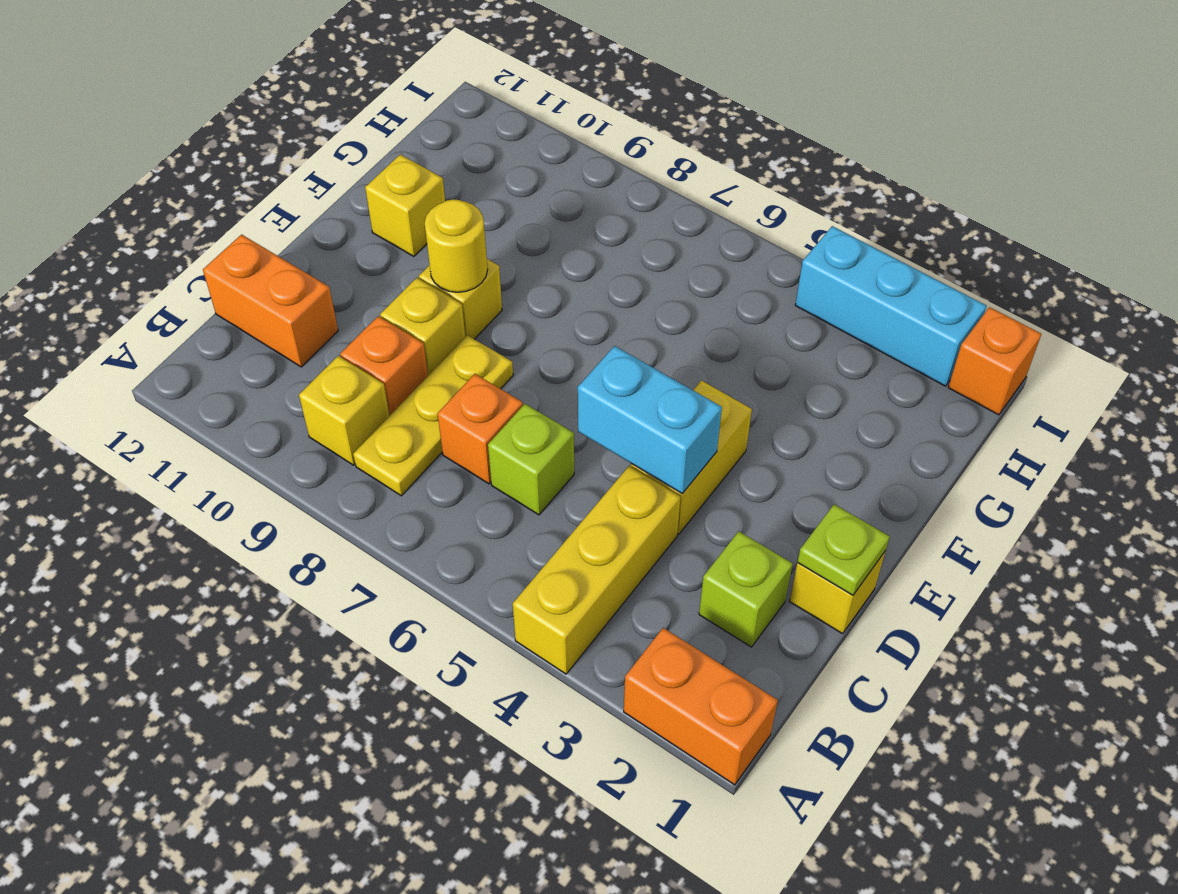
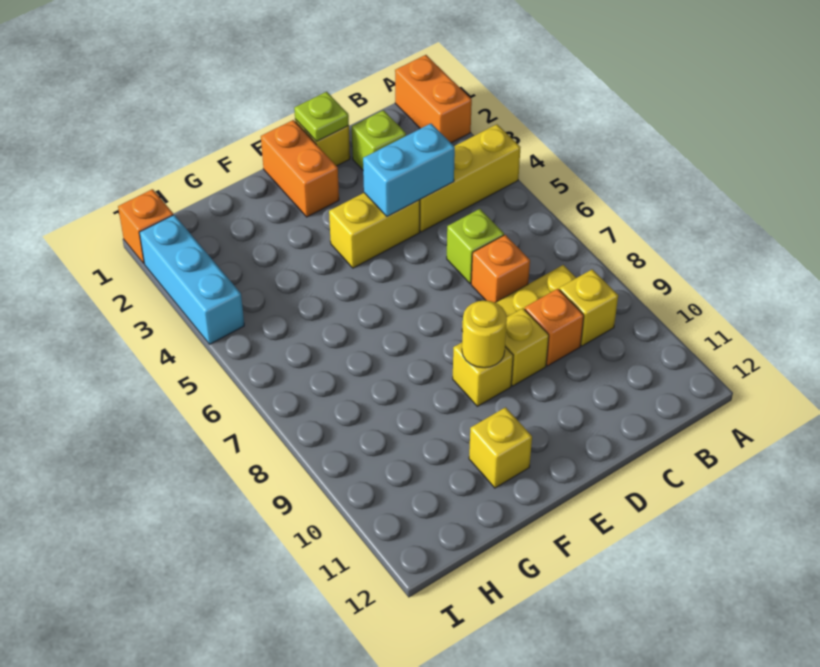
orange brick C11:C12 level 1 -> orange brick E1:E2 level 1
cyan brick D4:D5 level 2 -> cyan brick C4:D4 level 2

